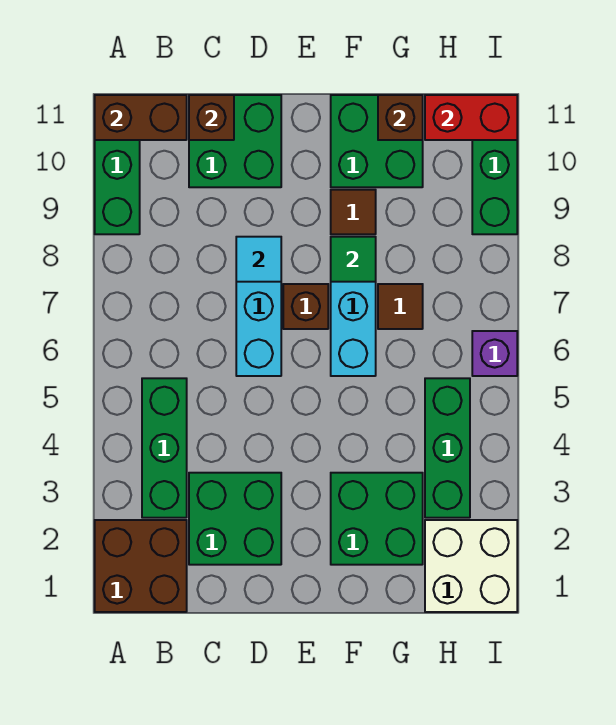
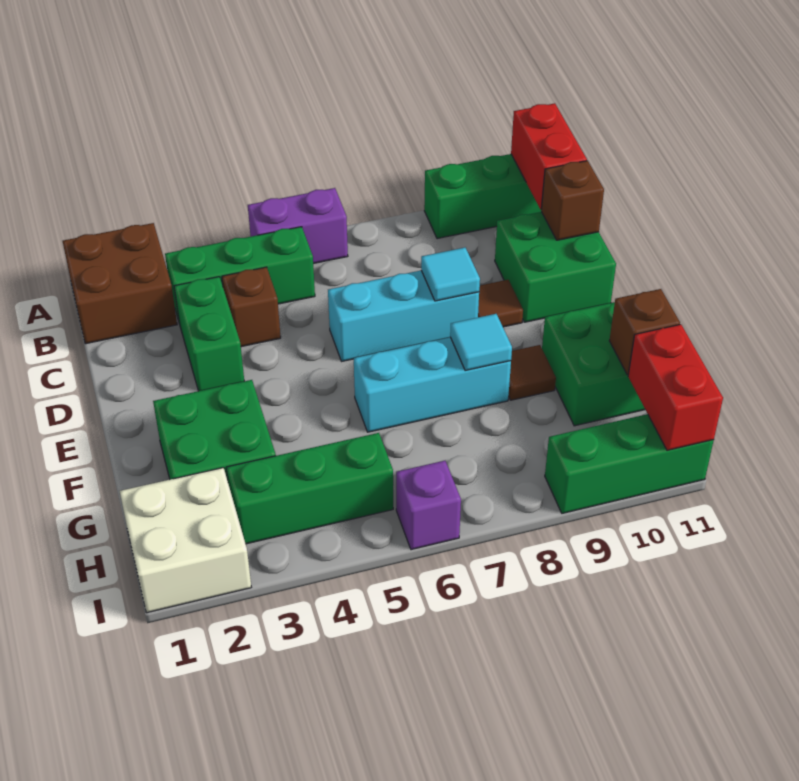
none -> purple brick A5:A6 level 1
brown brick A11:B11 level 2 -> red brick A11:B11 level 2
green brick C2:D3 level 1 -> green brick C3:D3 level 1
brown brick E7 level 1 -> brown brick C4 level 1
green tile F8 level 2 -> cyan tile F8 level 2
brown tile G7 level 1 -> brown tile D9 level 1

